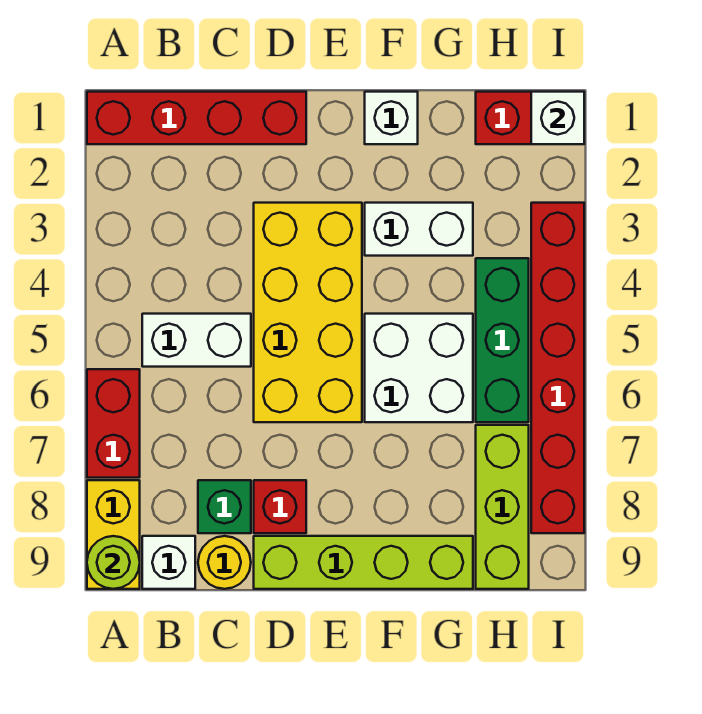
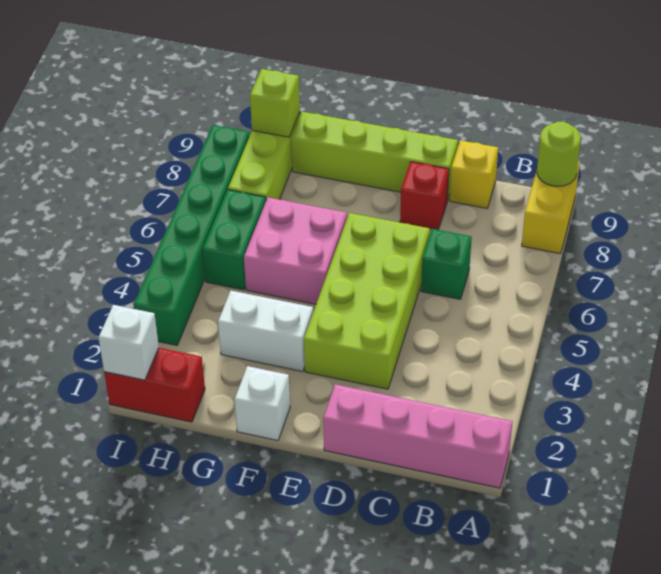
red brick A1:D1 level 1 -> pink brick A1:D1 level 1
red brick A6:A7 level 1 -> none
white brick B5:C5 level 1 -> none
white brick B9 level 1 -> none
green brick C8 level 1 -> green brick C6 level 1
yellow round brick C9 level 1 -> yellow brick C9 level 1
yellow brick D3:E6 level 1 -> lime brick D3:E6 level 1
white brick F5:G6 level 1 -> pink brick F5:G6 level 1
green brick H4:H6 level 1 -> green brick H5:H6 level 1
none -> lime brick H9 level 2
red brick I3:I8 level 1 -> green brick I3:I8 level 1

